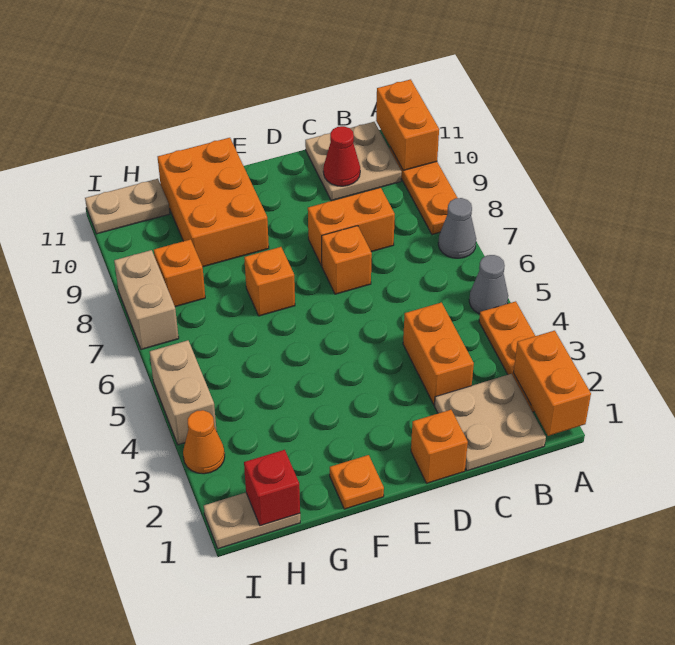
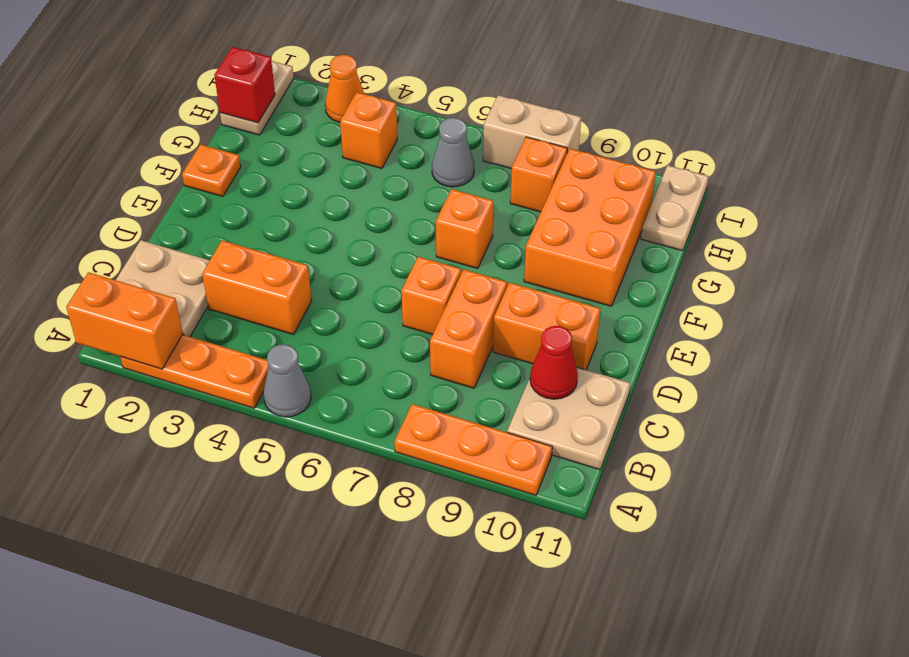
grey cone A7 level 1 -> grey cone H6 level 1
orange brick A10:A11 level 2 -> orange brick D9:D10 level 1
orange brick D1 level 1 -> orange brick H4 level 1
orange brick F9:G11 level 1 -> orange brick F9:H10 level 1
tan brick I4:I5 level 1 -> none

